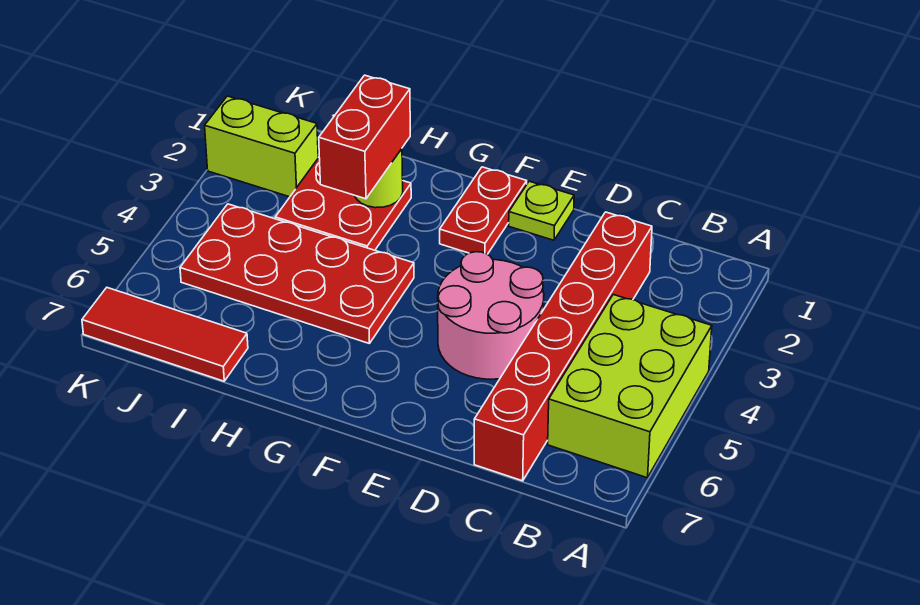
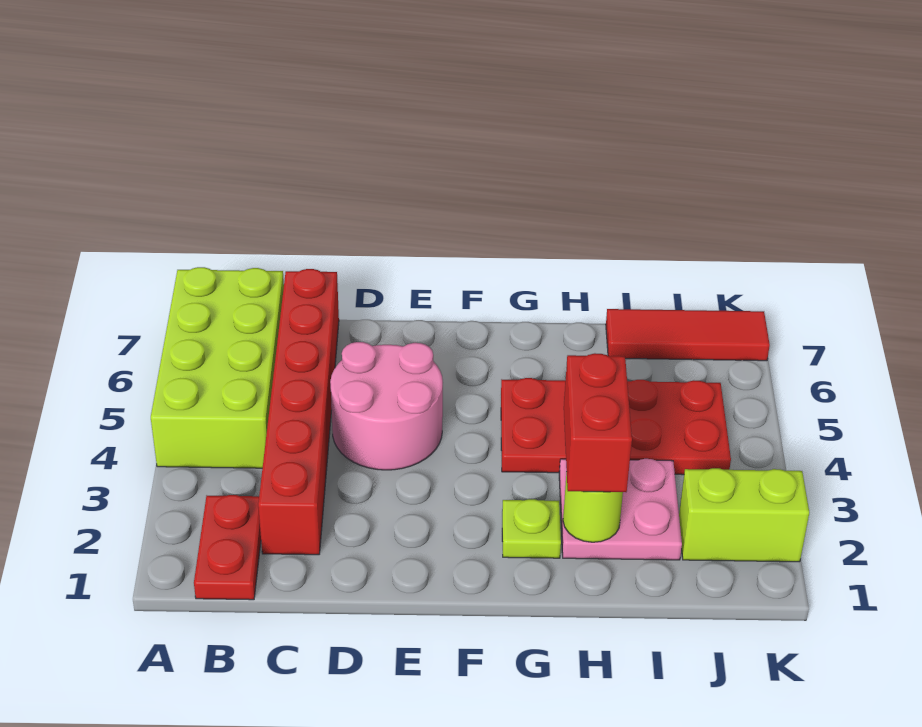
lime brick A4:B6 level 1 -> lime brick A4:B7 level 1
lime plate E1 level 1 -> lime plate G2 level 1
red plate F1:F2 level 1 -> red plate B1:B2 level 1
red plate H2:I3 level 1 -> pink plate H2:I3 level 1

